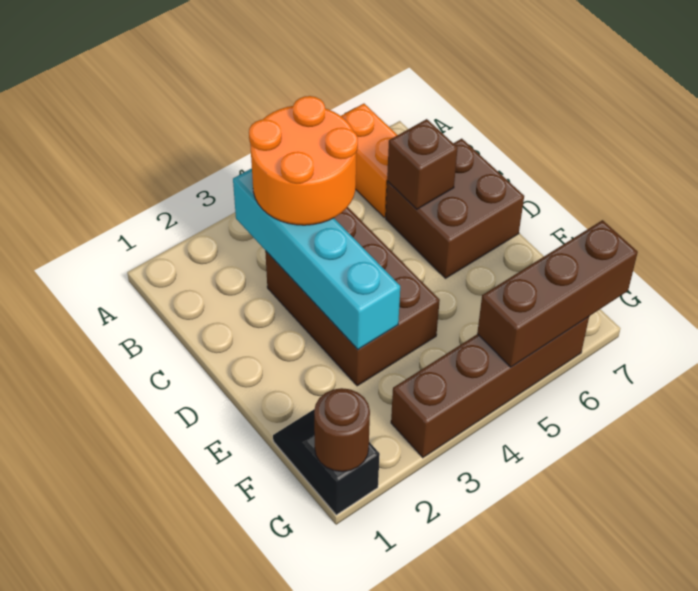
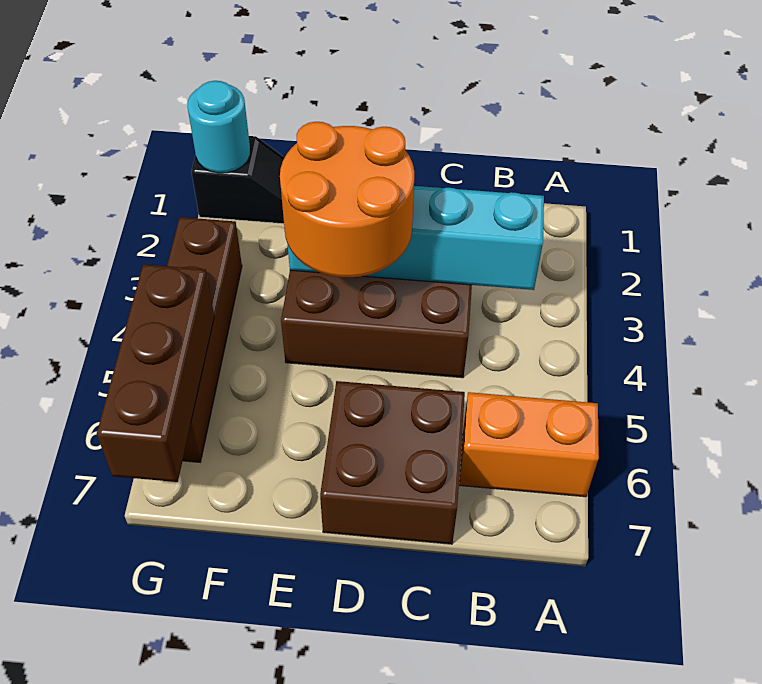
orange round brick B3:C4 level 3 -> orange round brick D3:E4 level 3
brown brick C6 level 2 -> none
brown round brick G1 level 2 -> cyan round brick G1 level 2

